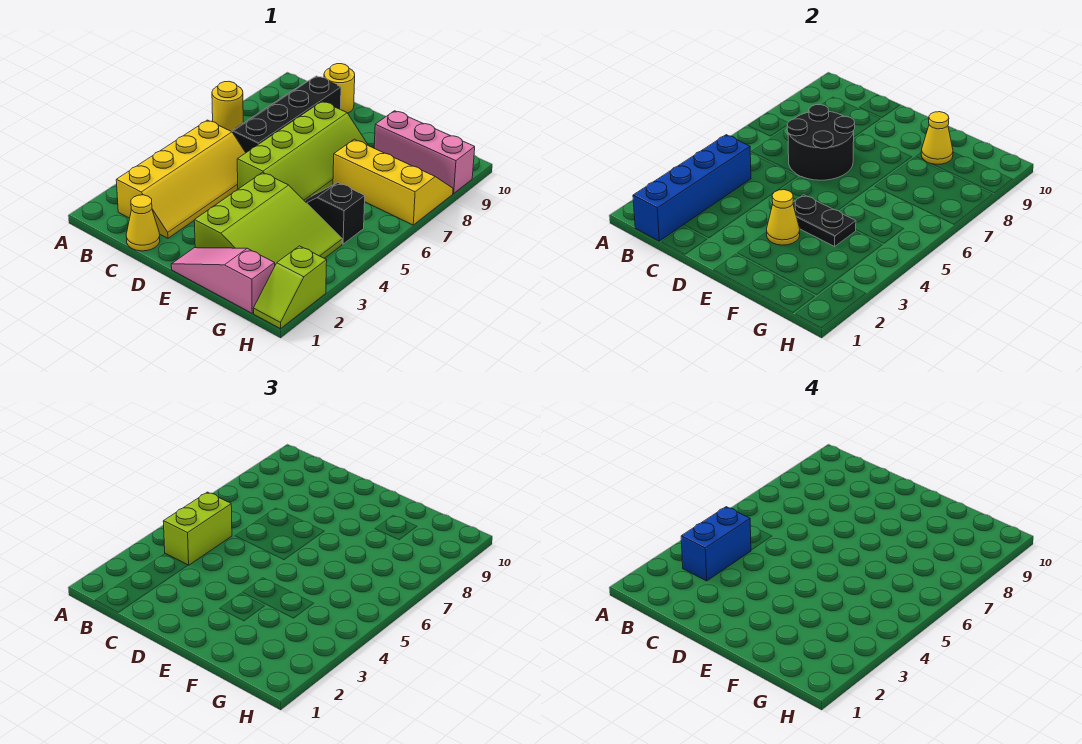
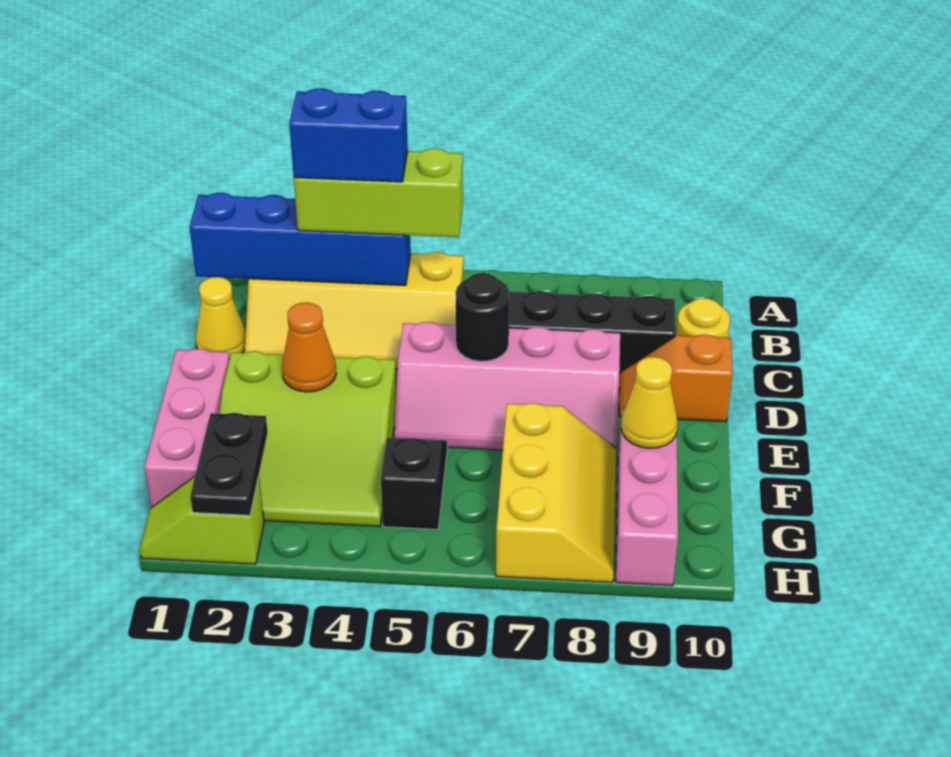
yellow round brick A7 level 1 -> none
lime brick B4:B5 level 3 -> lime brick B3:B5 level 3
black round brick C6:D7 level 2 -> black round brick D6 level 2
lime slope D5:E8 level 1 top D -> pink slope D5:E8 level 1 top D
none -> orange slope D9:D10 level 1 top 10
pink slope E1:G1 level 1 top G -> pink brick E1:G1 level 1
yellow cone E3 level 2 -> orange cone E3 level 2
black plate E4:F4 level 2 -> black plate G2:H2 level 2

